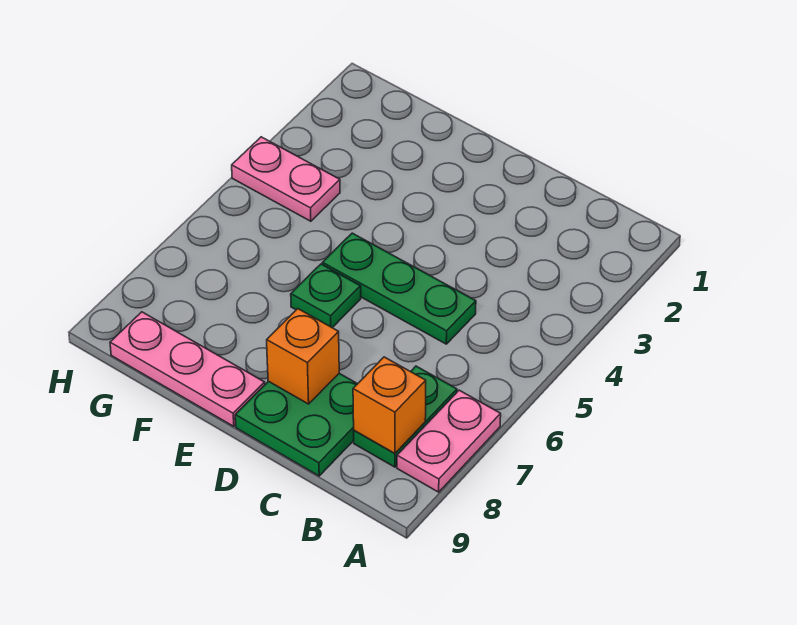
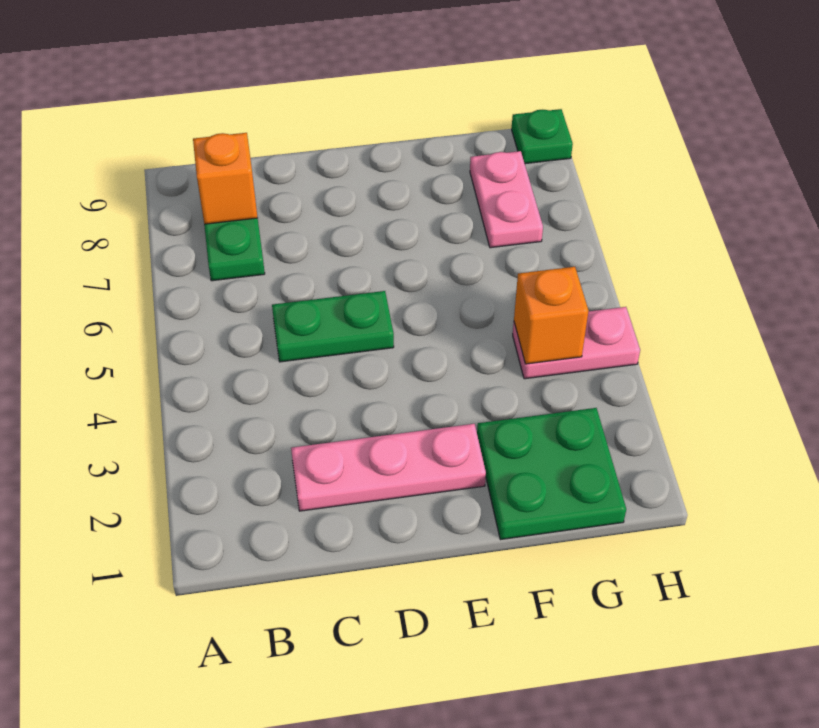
pink plate A7:A8 level 1 -> pink plate G7:G8 level 1
green plate C5:E5 level 1 -> green plate C5:D5 level 1
green plate C8:D9 level 1 -> green plate F1:G2 level 1
orange brick D8 level 2 -> orange brick G4 level 2
green plate E6 level 1 -> green plate H9 level 1
pink plate E9:G9 level 1 -> pink plate C2:E2 level 1

